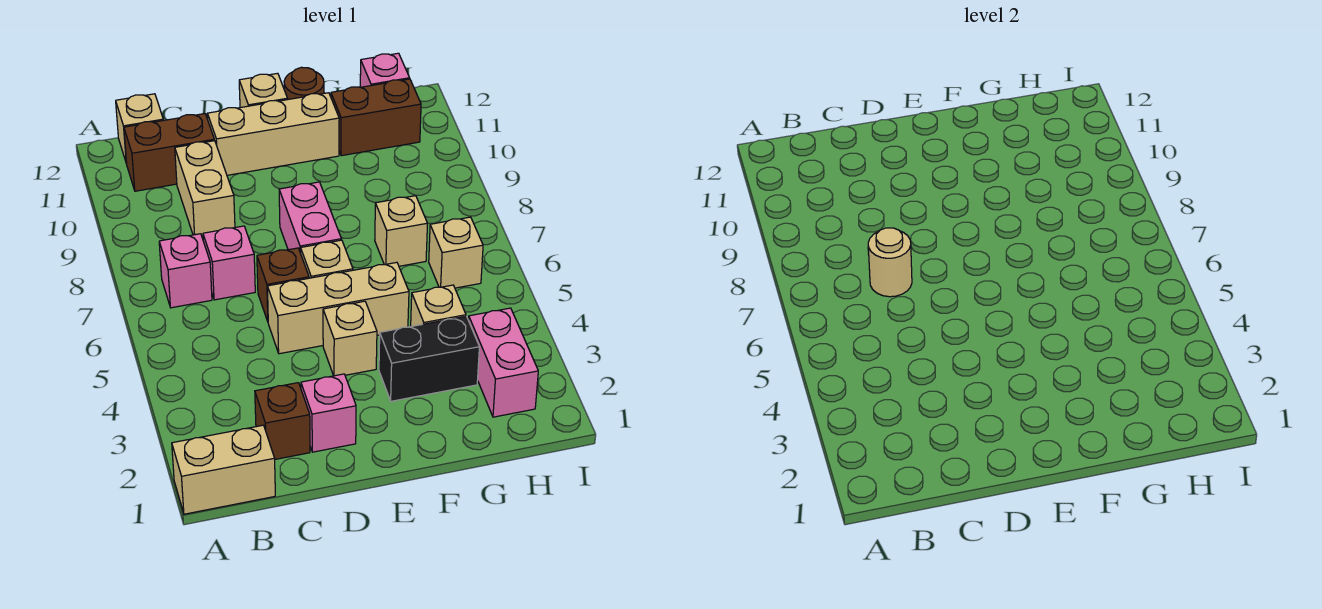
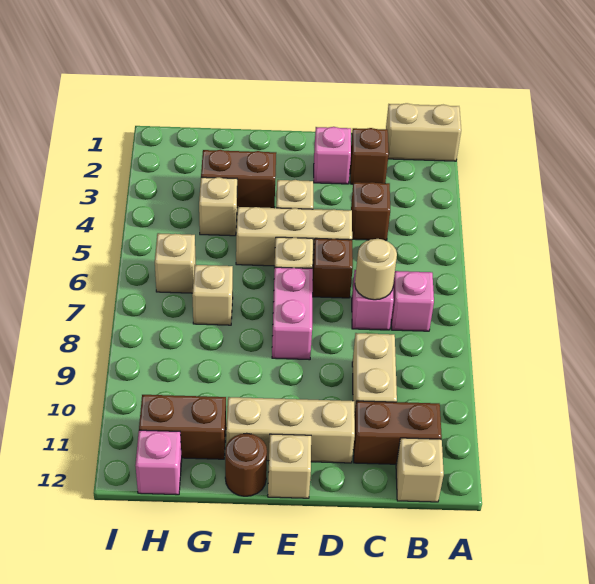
none -> brown brick C4 level 1
black brick F3:G3 level 1 -> brown brick F3:G3 level 1
pink brick H2:H3 level 1 -> none

